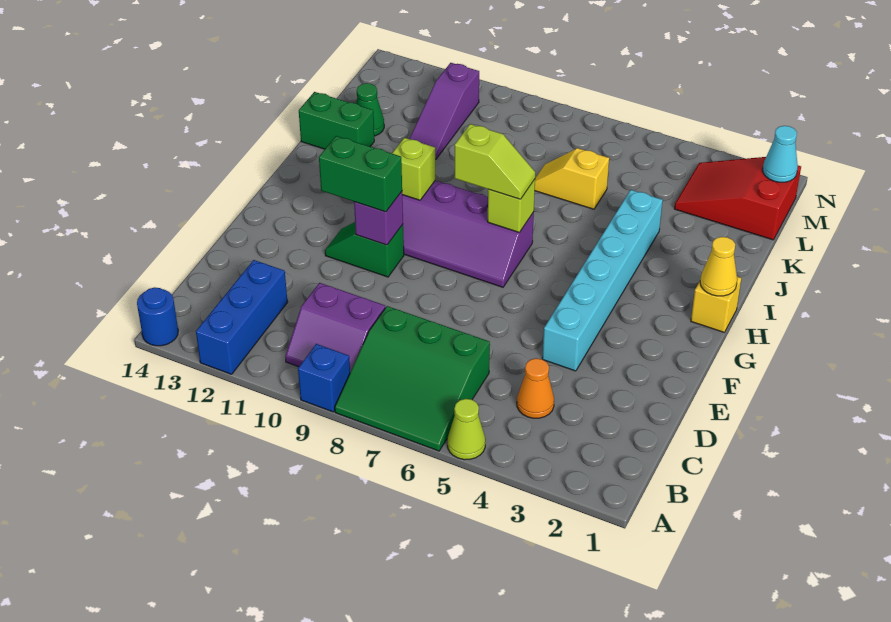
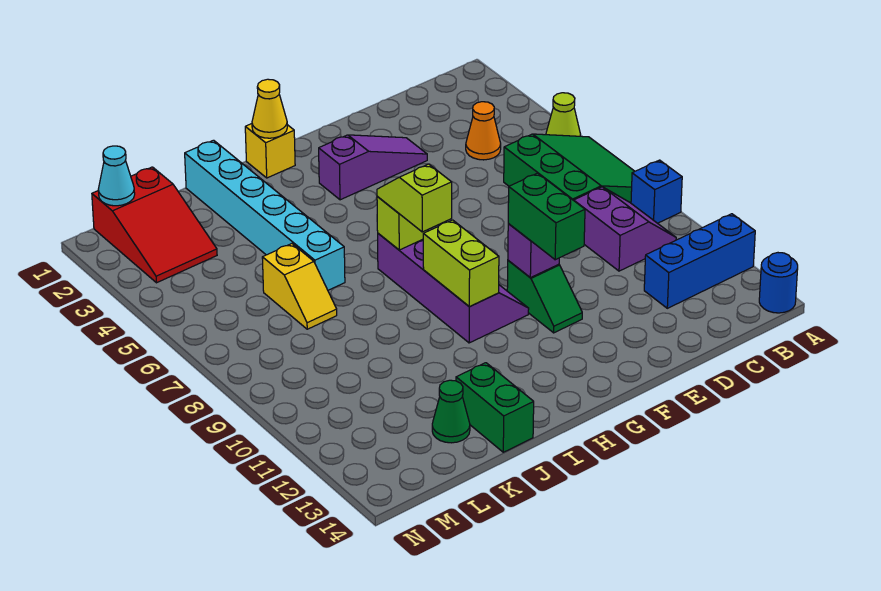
cyan brick E4:J4 level 1 -> cyan brick J1:J6 level 1
lime brick H10 level 2 -> lime brick H9:H10 level 2
purple slope K11:M11 level 1 top M -> purple slope E3:G3 level 1 top G

